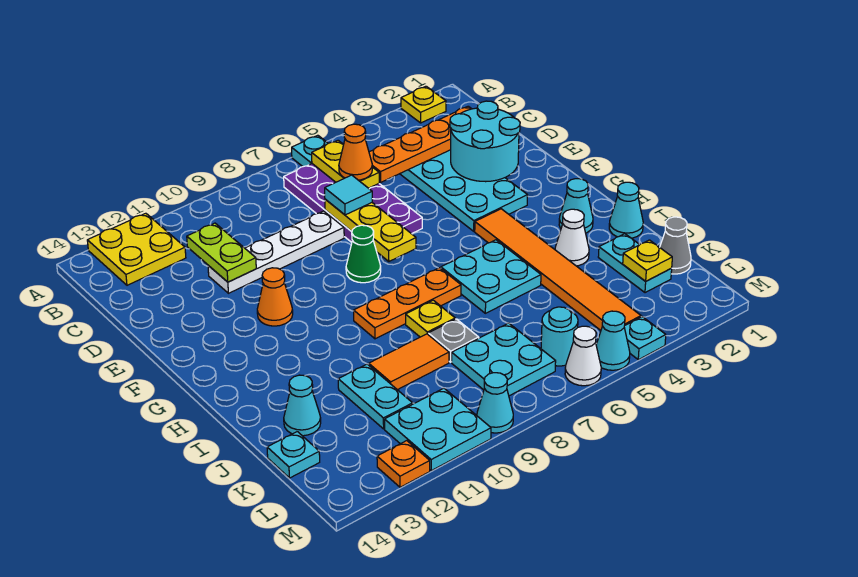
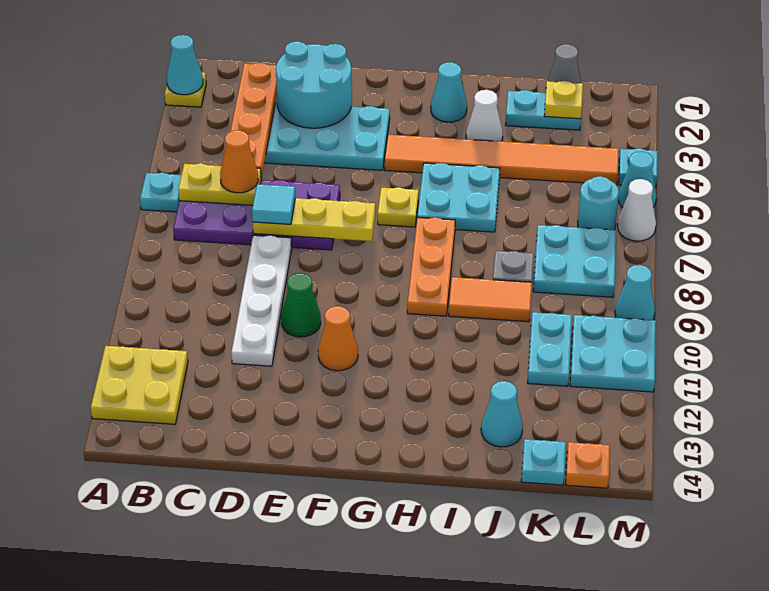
lime plate C11:D11 level 2 -> none
green cone F8 level 1 -> green cone E10 level 1
cyan cone I1 level 1 -> cyan cone A2 level 2
yellow plate I8 level 1 -> yellow plate G6 level 1
orange tile J9:J10 level 1 -> orange tile I9:J9 level 1
cyan plate J11:K11 level 1 -> cyan plate K10:K11 level 1
orange plate M12 level 1 -> orange plate L14 level 1

